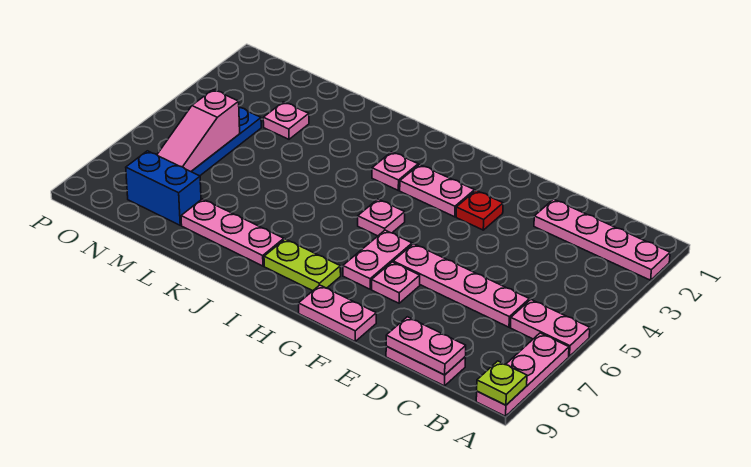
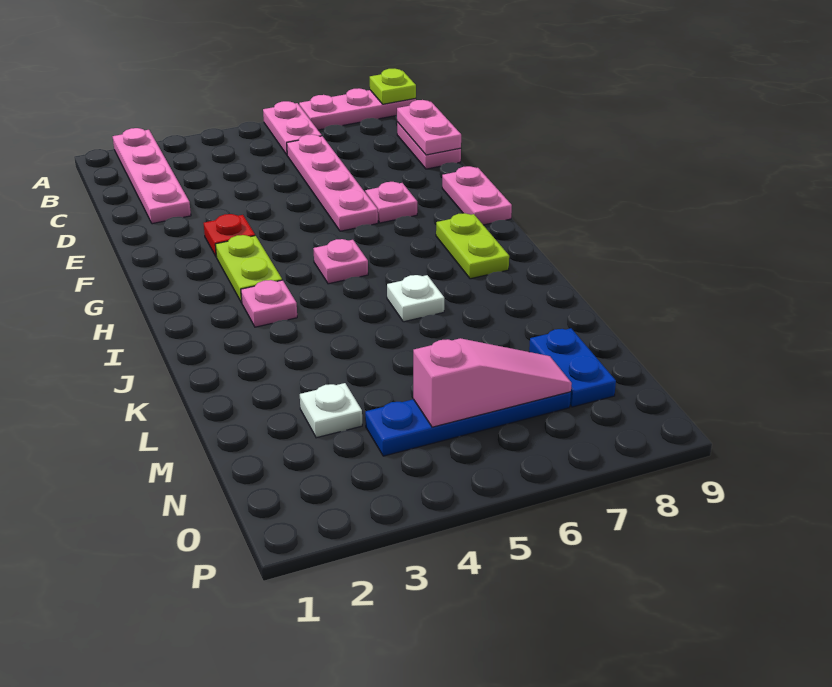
pink plate G3:H3 level 1 -> lime plate G3:H3 level 1
pink plate G6:G7 level 1 -> none
none -> white plate J6 level 1
pink plate J8:L8 level 1 -> none
pink plate M3 level 1 -> white plate M3 level 1
blue brick M8:N8 level 1 -> blue plate M8:N8 level 1

